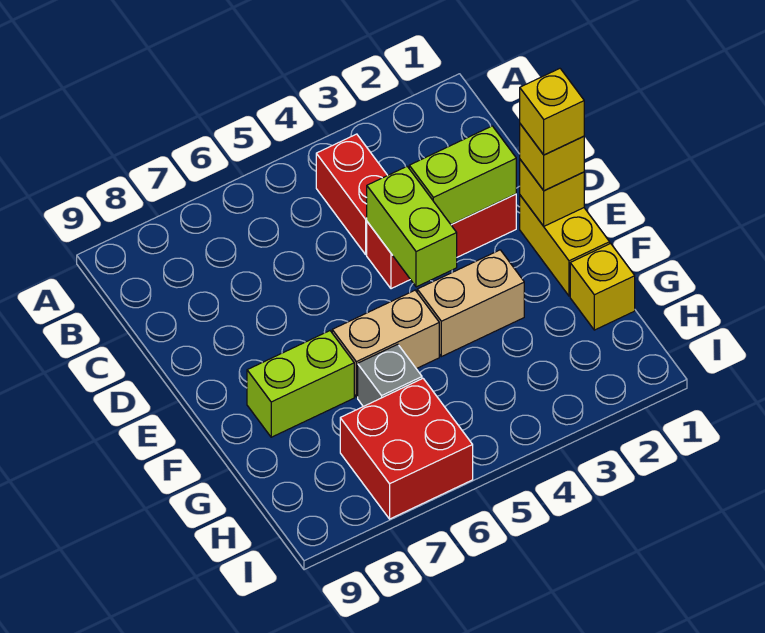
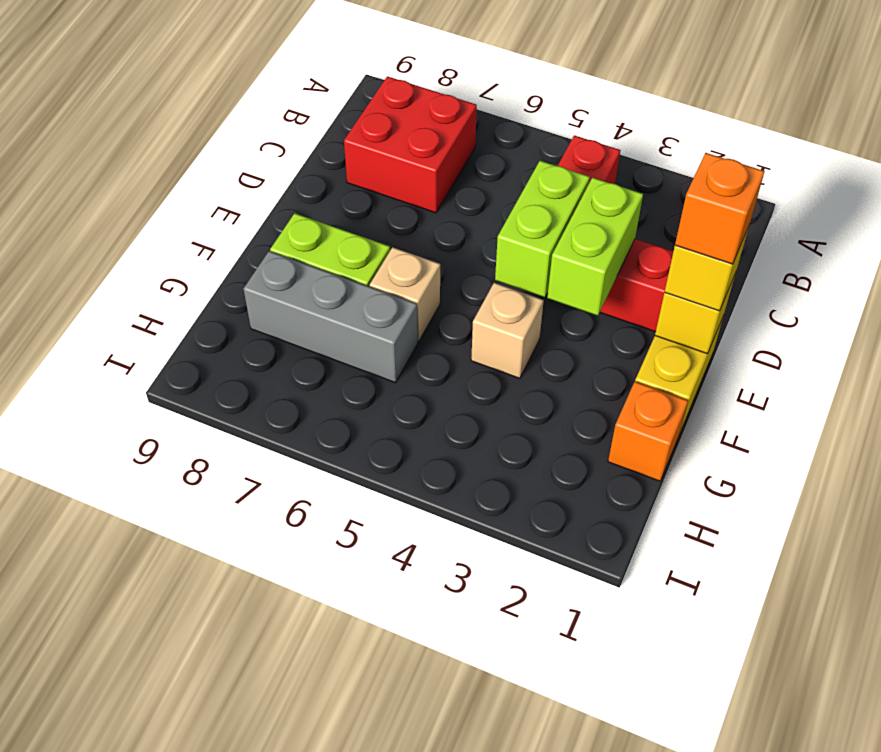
lime brick D2:D3 level 2 -> lime brick D3:E3 level 2
yellow brick E1 level 4 -> orange brick E1 level 4
tan brick F3:F4 level 1 -> tan brick F4 level 1
tan brick F5:F6 level 1 -> tan brick F6 level 1
yellow brick G1 level 1 -> orange brick G1 level 1
grey brick G6 level 1 -> grey brick G6:G8 level 1
red brick H6:I7 level 1 -> red brick B7:C8 level 1

